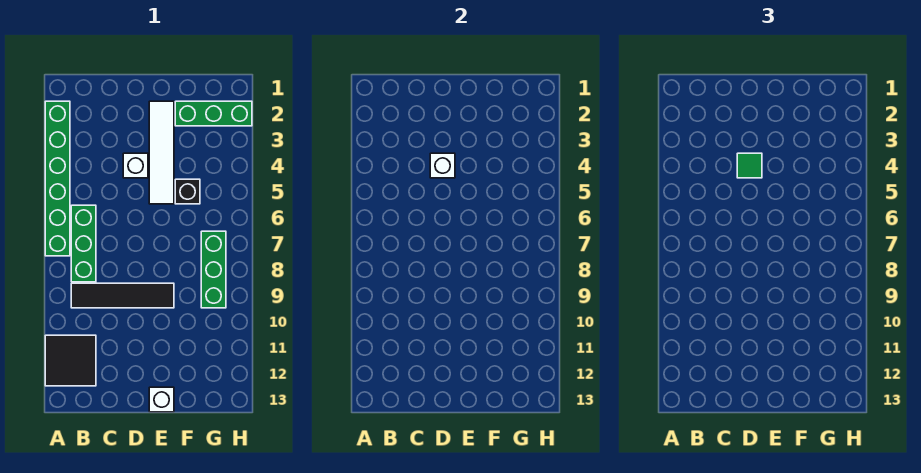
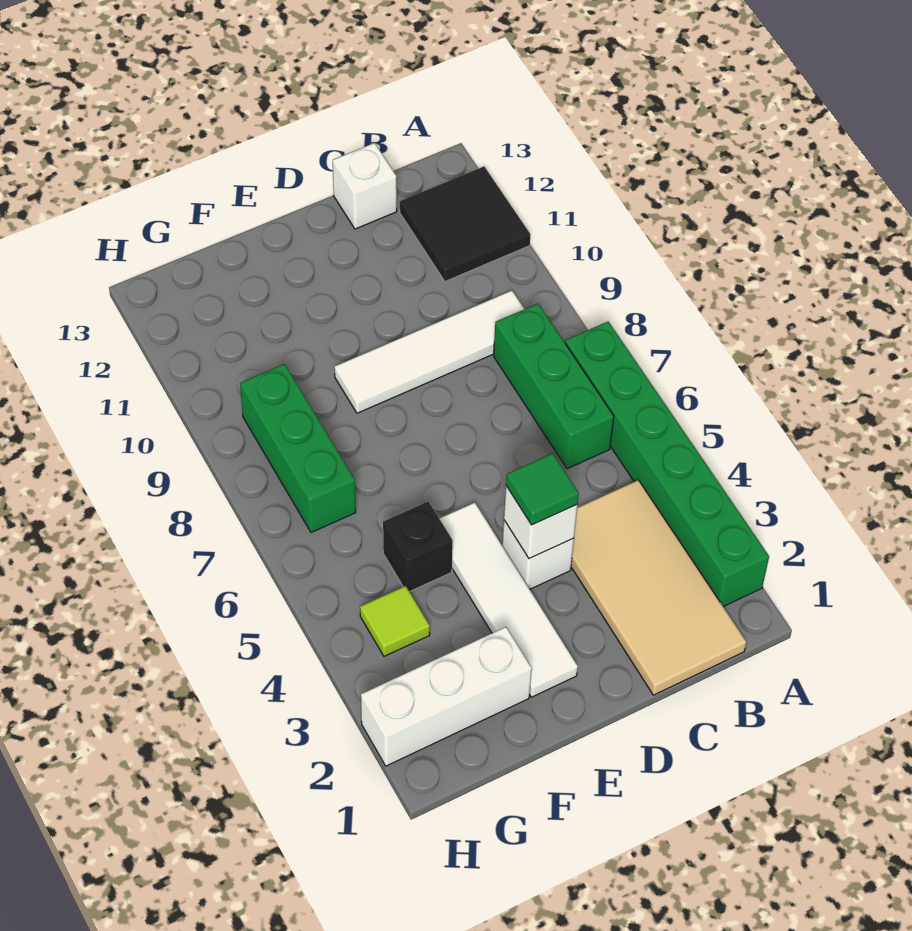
none -> tan tile B1:C4 level 1
black tile B9:E9 level 1 -> white tile B9:E9 level 1
white brick E13 level 1 -> white brick C13 level 1
green brick F2:H2 level 1 -> white brick F2:H2 level 1
none -> lime tile G4 level 1

